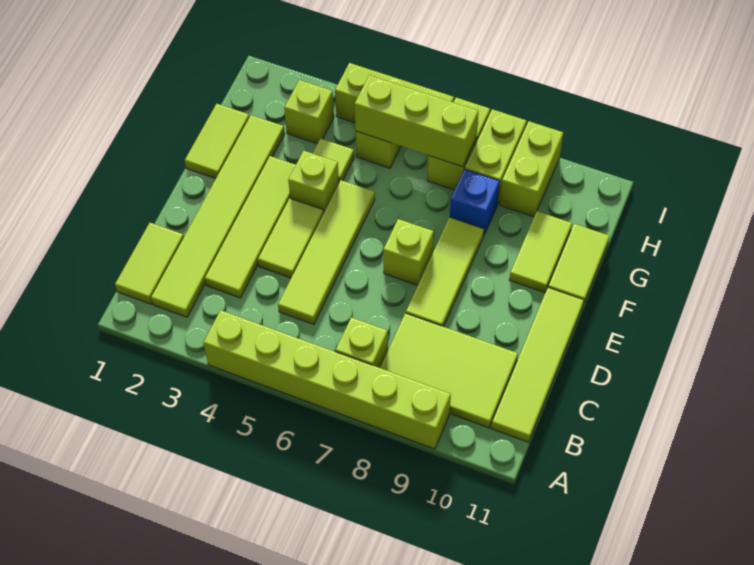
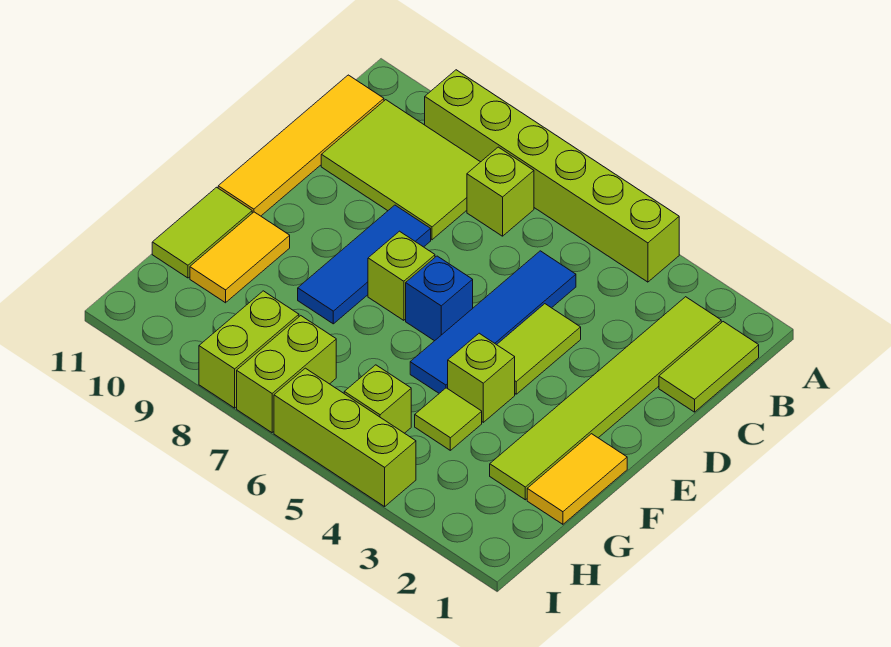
lime tile B11:E11 level 1 -> yellow tile B11:E11 level 1
lime tile C3:F3 level 1 -> none
lime tile C5:F5 level 1 -> blue tile C5:F5 level 1
lime tile D8:F8 level 1 -> blue tile D8:F8 level 1
lime tile F1:G1 level 1 -> yellow tile F1:G1 level 1
lime tile F10:G10 level 1 -> yellow tile F10:G10 level 1
blue brick G8 level 1 -> blue brick E6 level 1
lime brick H3 level 1 -> none
lime brick H5:H7 level 2 -> none
lime brick H9:I9 level 1 -> none

